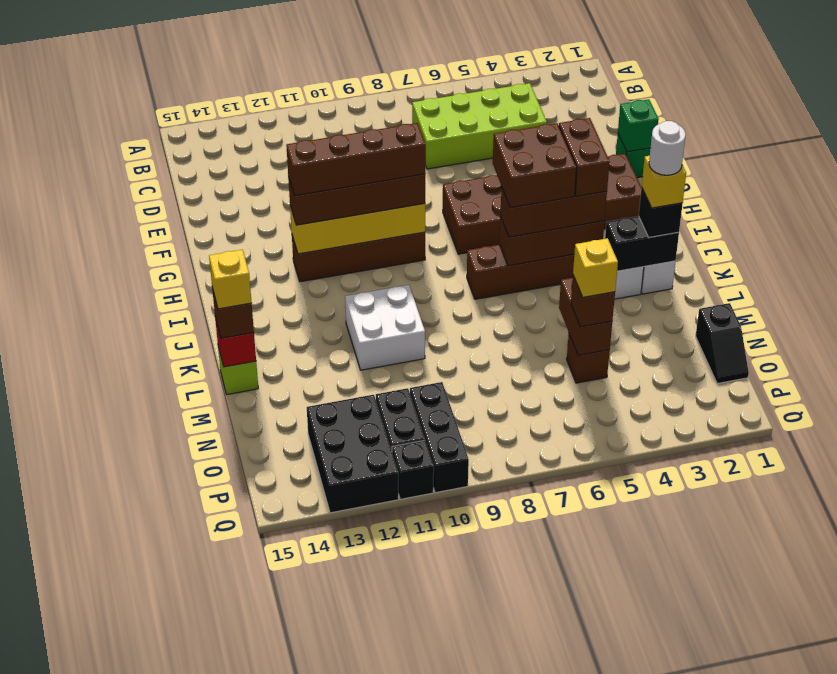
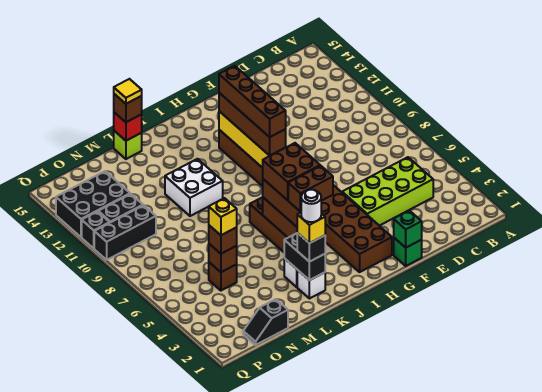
lime brick C4:D7 level 1 -> lime brick C4:F5 level 1
yellow brick L15 level 4 -> yellow tile L15 level 4
brown brick M5:N5 level 2 -> brown brick N5 level 2

